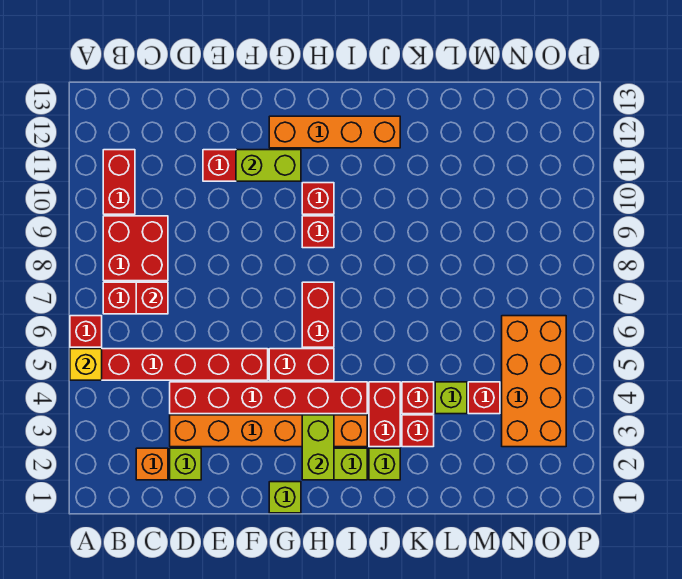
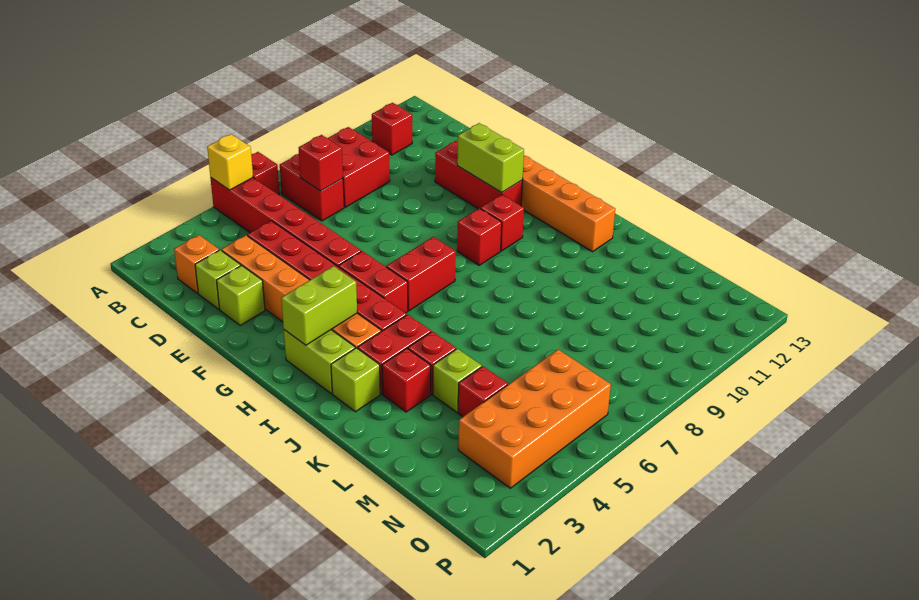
red brick B10:B11 level 1 -> red brick B11 level 1
lime brick G1 level 1 -> lime brick E2 level 1

